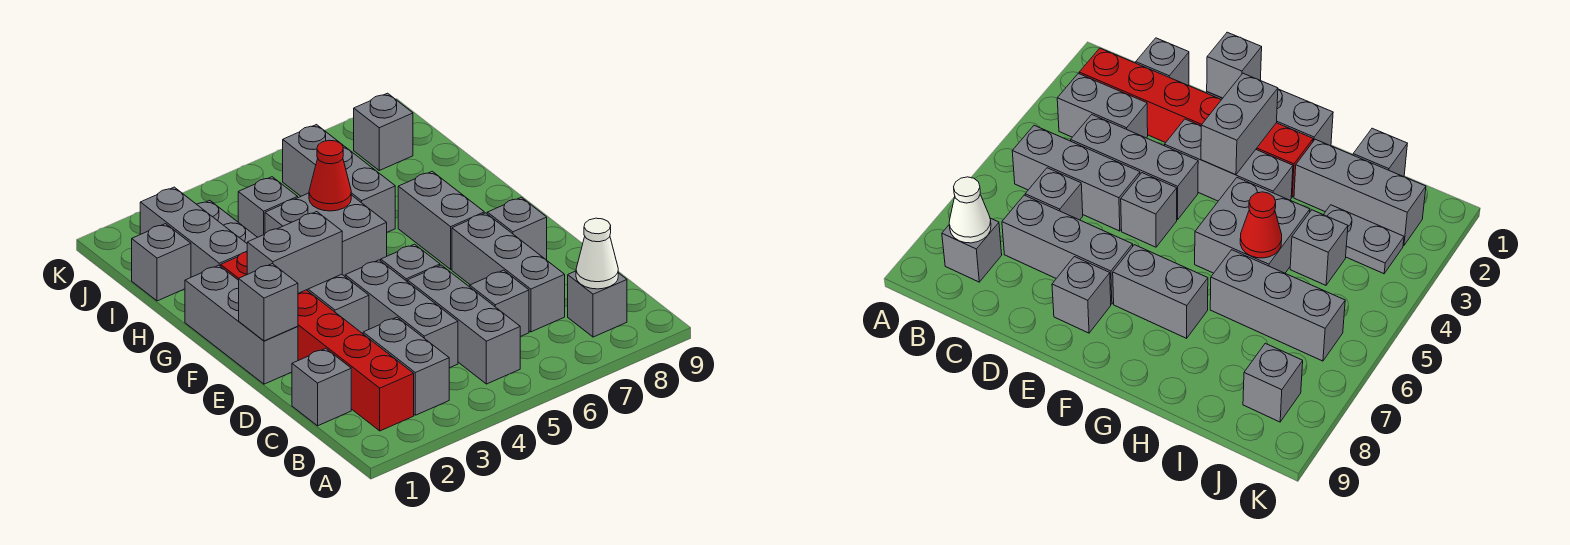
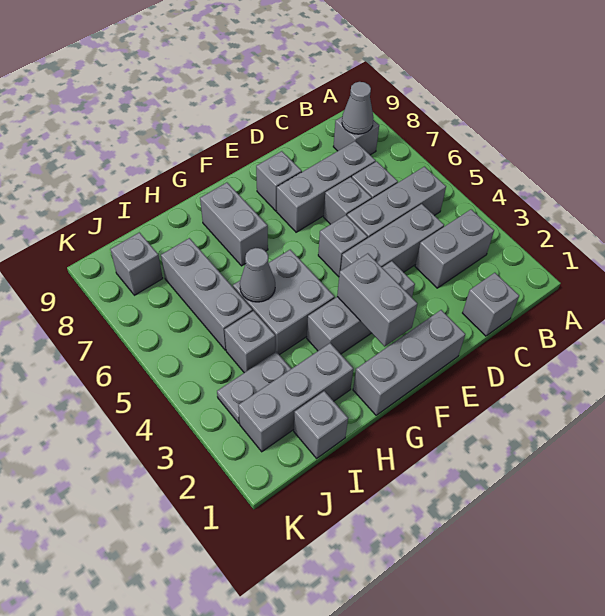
red brick B2:G2 level 1 -> none
white cone B8 level 2 -> grey cone B8 level 2
grey brick E1 level 2 -> grey brick D6 level 1
grey brick F7:G7 level 1 -> grey brick G7:G8 level 1
red cone H5 level 2 -> grey cone H5 level 2
grey brick H6:J6 level 1 -> grey brick I5:I7 level 1

